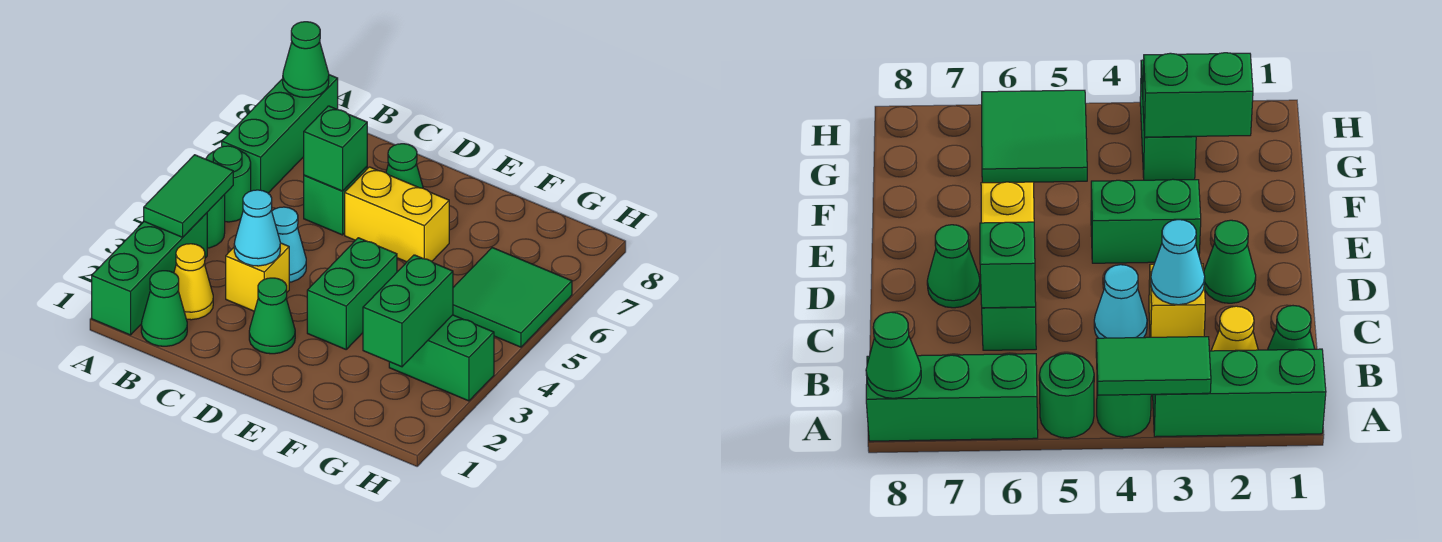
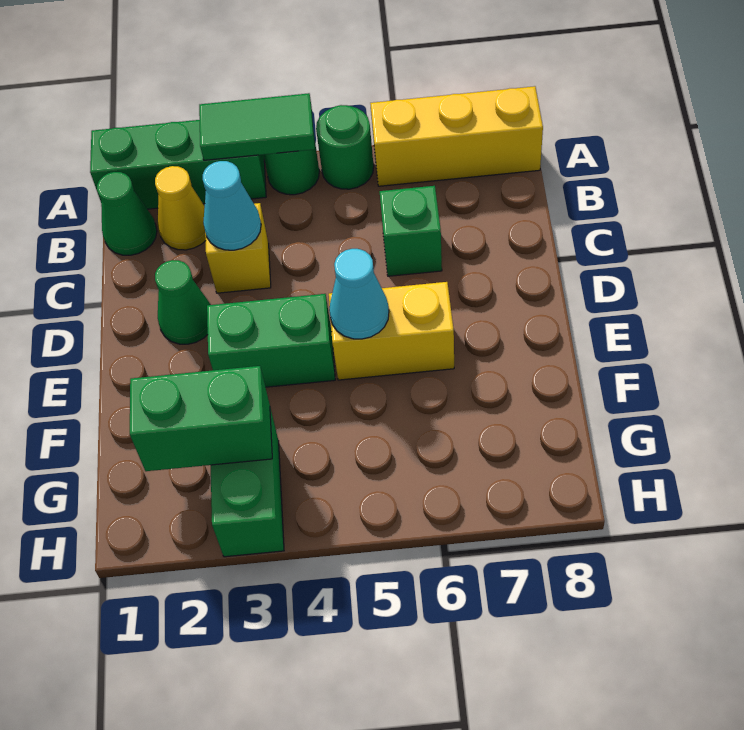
green brick A6:A8 level 1 -> yellow brick A6:A8 level 1
green cone A8 level 2 -> none
cyan cone C4 level 1 -> cyan cone E5 level 2
green brick C6 level 2 -> none
yellow brick D6:E6 level 1 -> yellow brick E5:E6 level 1
green cone D7 level 1 -> none
green tile G5:H6 level 1 -> none

